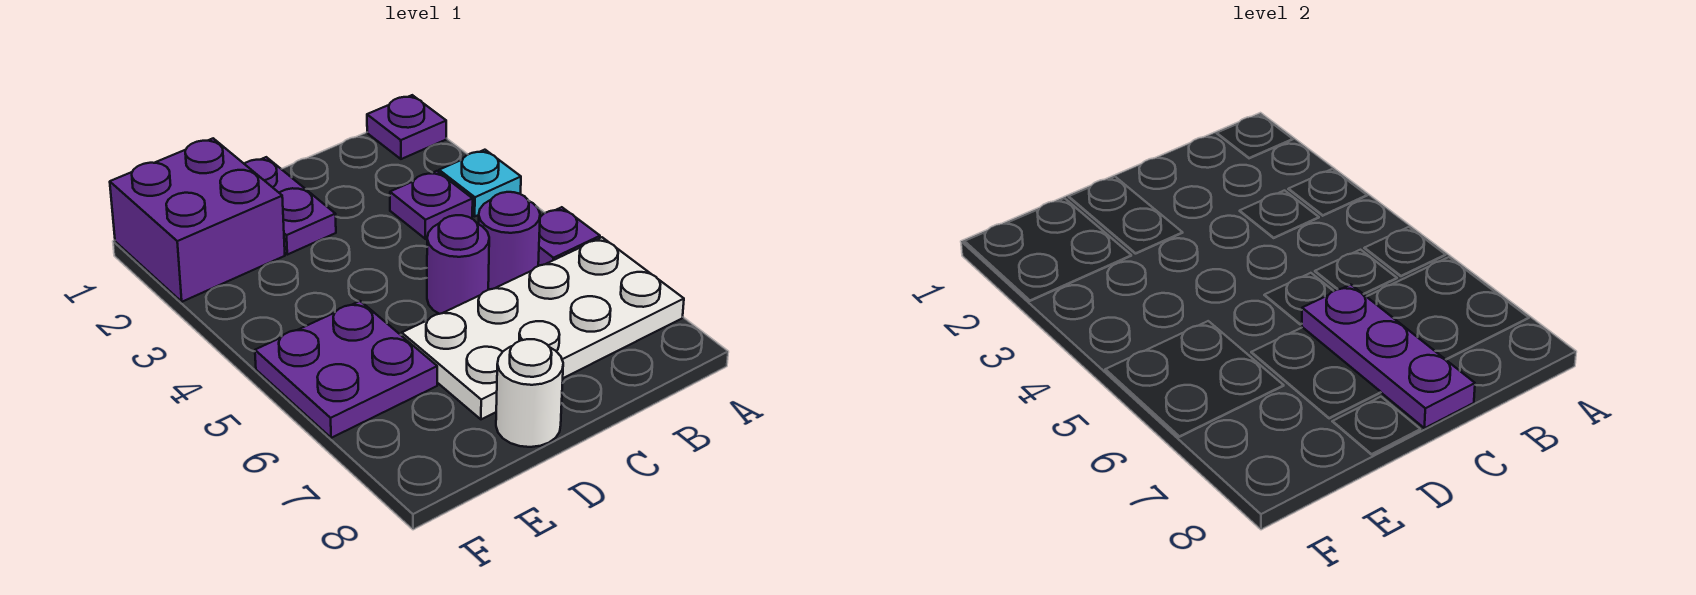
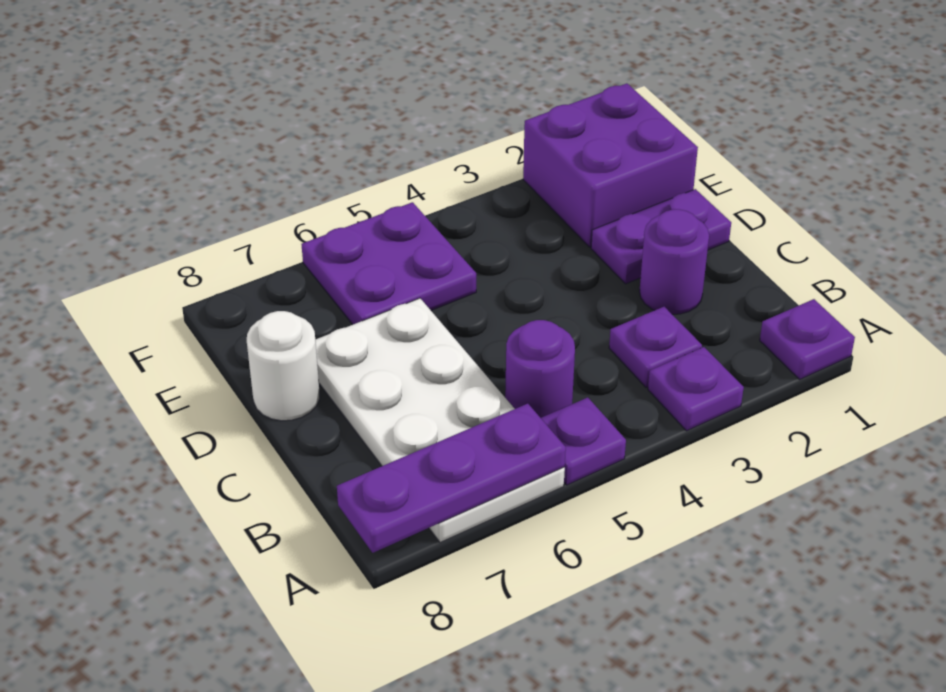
cyan plate A3 level 1 -> purple plate A3 level 1
purple round brick C5 level 1 -> purple round brick C2 level 1
purple plate C6:C8 level 2 -> purple plate A6:A8 level 2

